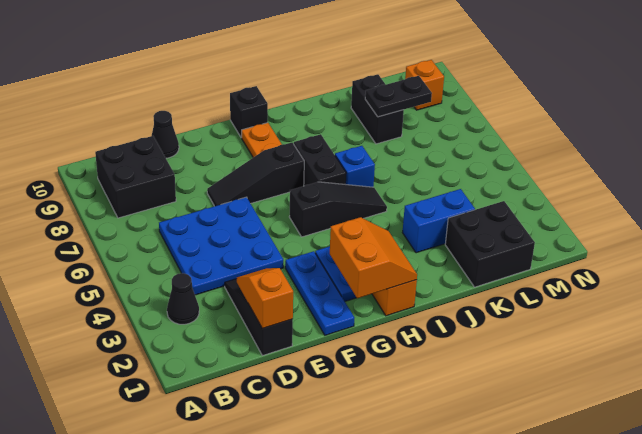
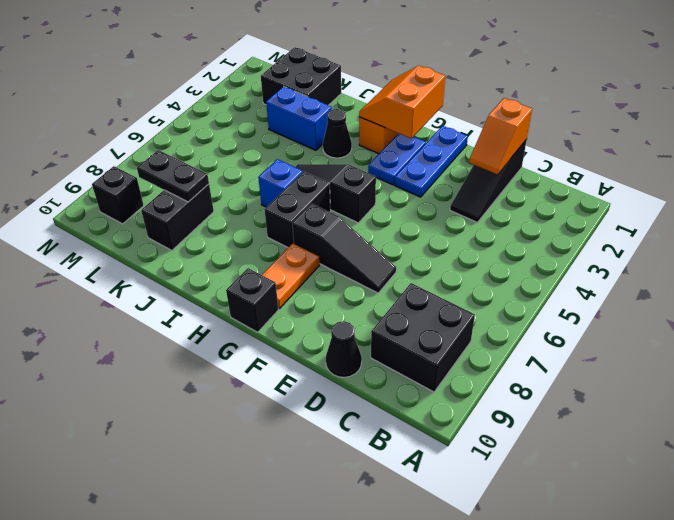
black cone B3 level 1 -> black cone I3 level 1
blue plate C4:E6 level 1 -> none
orange brick M9 level 1 -> black brick M9 level 1

